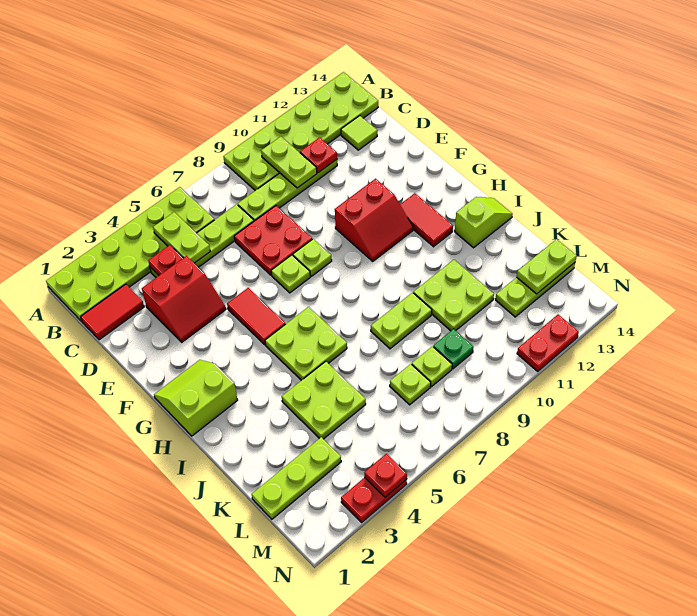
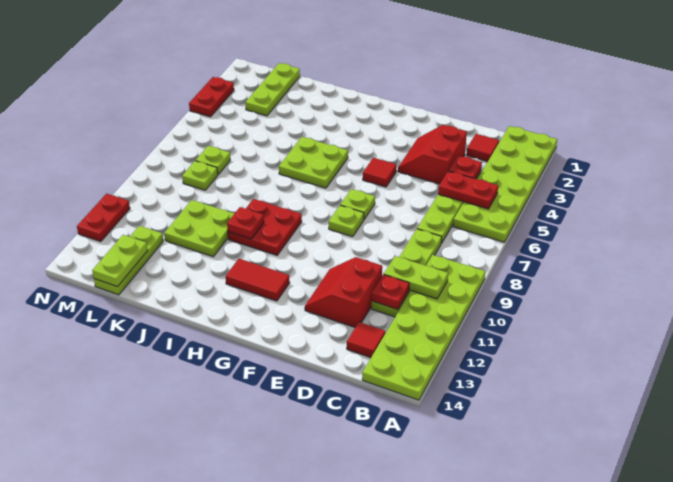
lime plate B5:C5 level 2 -> red plate B5:C5 level 2
red tile C1:C2 level 1 -> red tile C2 level 1
lime tile C13 level 1 -> red tile C13 level 1
red plate D7:E8 level 1 -> red plate H9:I10 level 1
red tile F5:G5 level 1 -> red tile F5 level 1
red slope F10:G11 level 1 top F -> red slope D11:E12 level 1 top D
lime slope G1:H2 level 1 top H -> none
lime slope I13:I14 level 1 top 13 -> none
lime plate J4:K5 level 1 -> none
lime plate J8:J9 level 1 -> none
green plate L9 level 1 -> none
red plate N4 level 2 -> red plate I10 level 2

